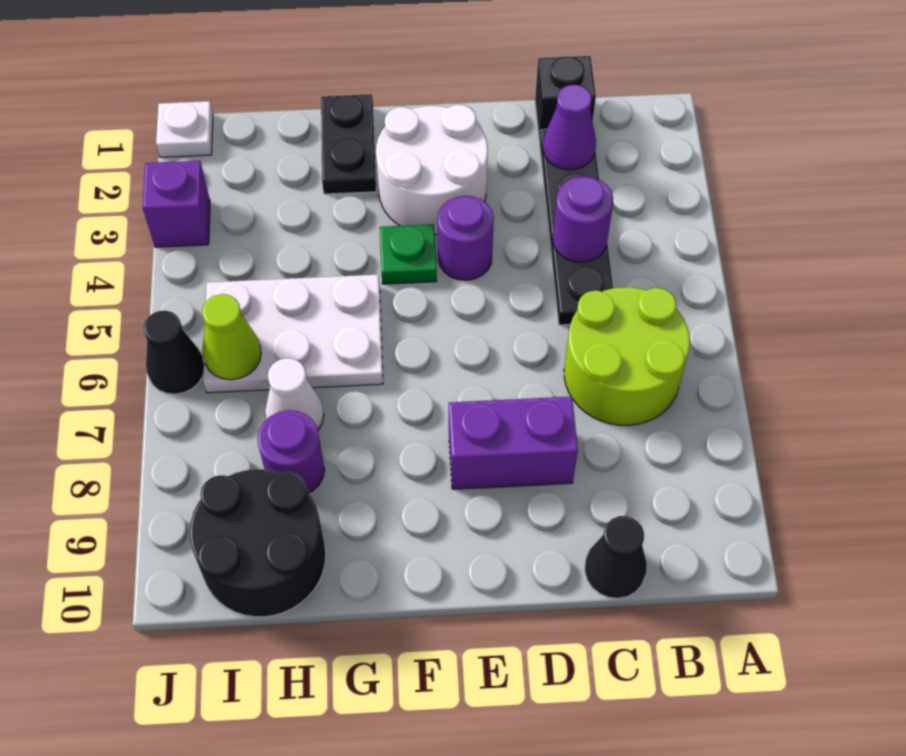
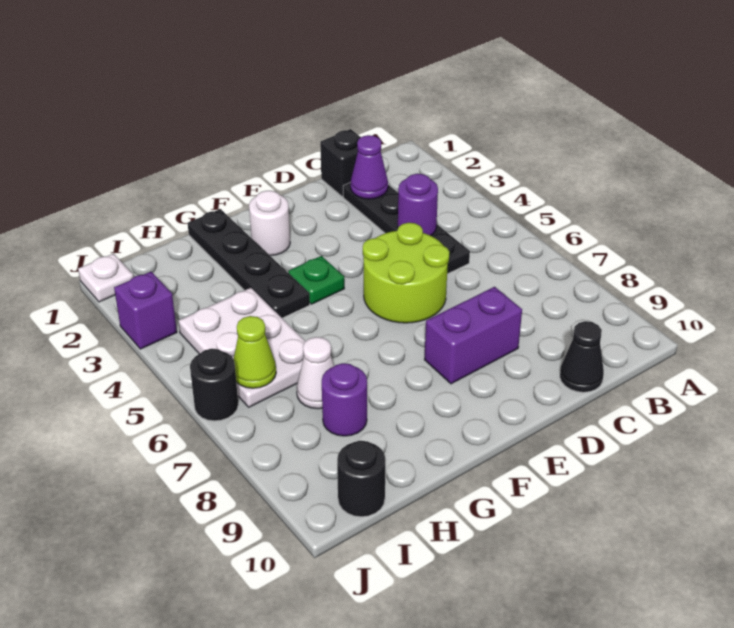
lime round brick B6:C7 level 1 -> lime round brick D5:E6 level 1
white round brick E2:F3 level 1 -> white round brick F2 level 1
purple round brick E4 level 1 -> none
black plate G1:G2 level 1 -> black plate G1:G4 level 1
white plate G5:I6 level 1 -> white plate H4:I6 level 1
black round brick H9:I10 level 1 -> black round brick I10 level 1
black cone J6 level 1 -> black round brick J6 level 1

